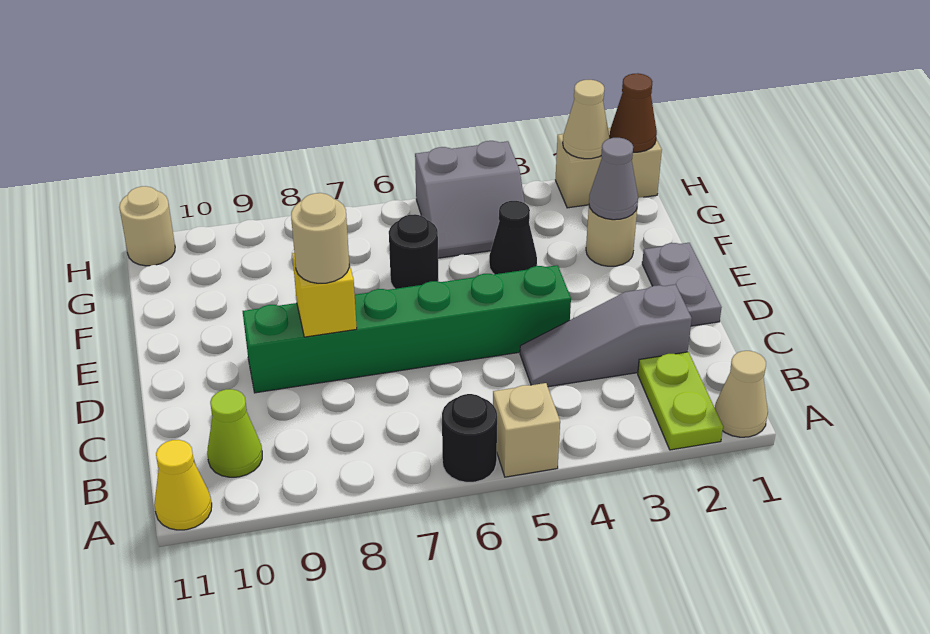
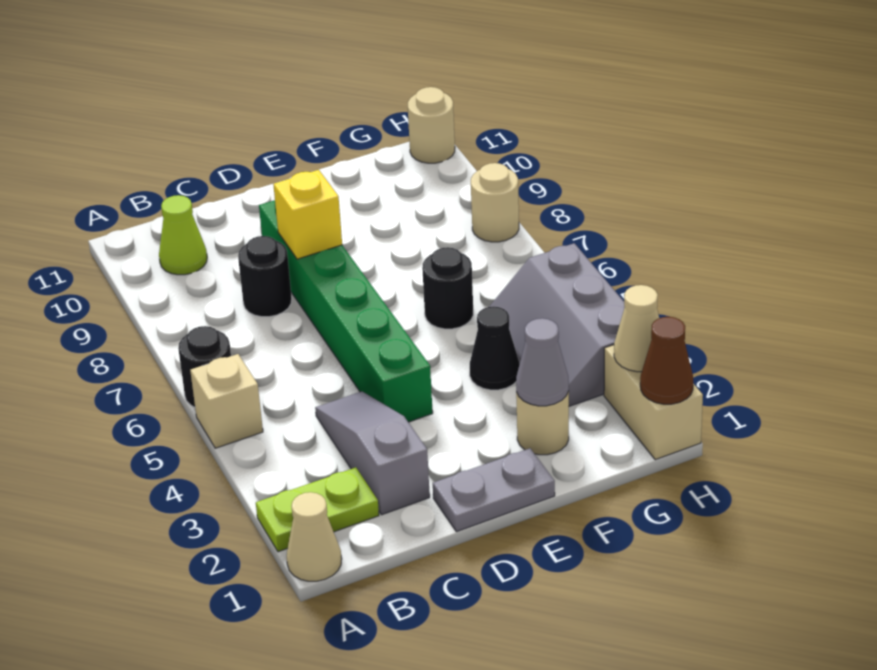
yellow cone A11 level 1 -> none
none -> black round brick C8 level 1
tan round brick D8 level 3 -> tan round brick H8 level 1
grey slope G4:H5 level 1 top H -> grey slope G3:H5 level 1 top H

